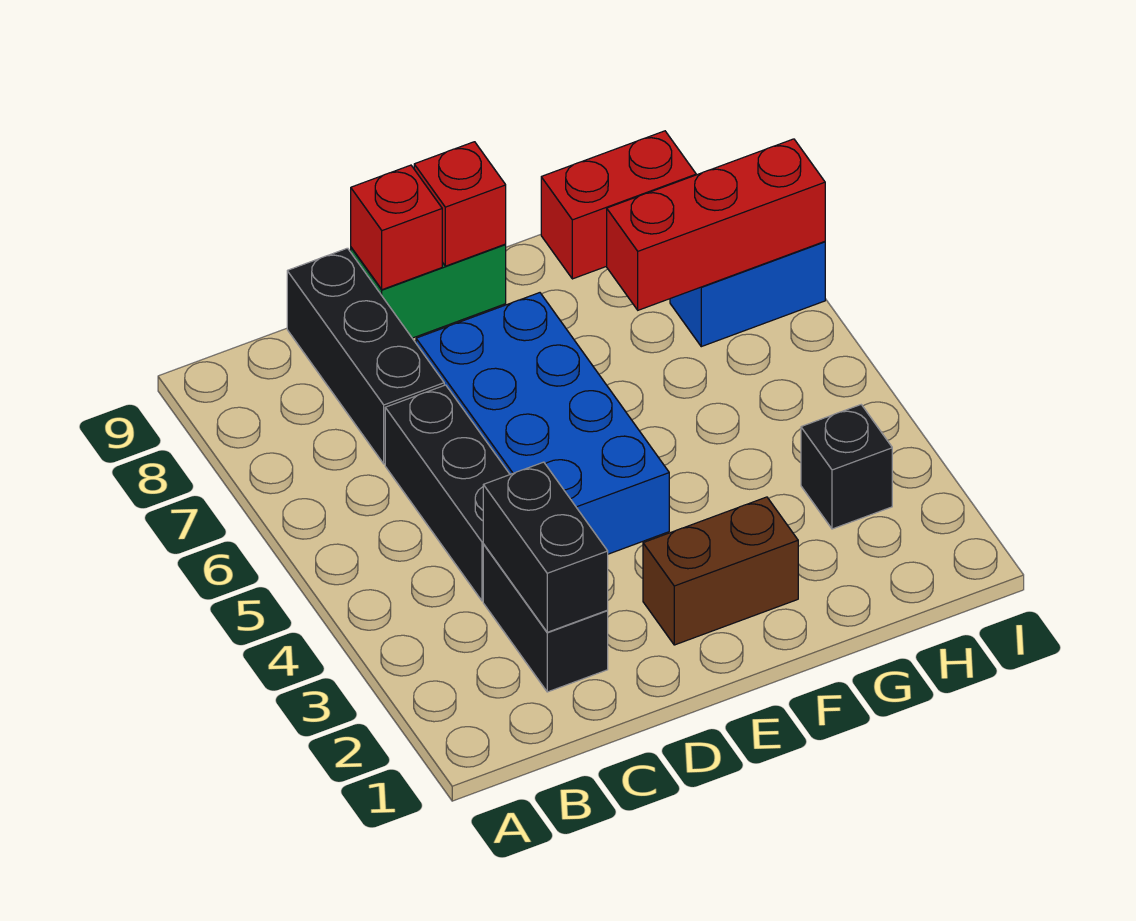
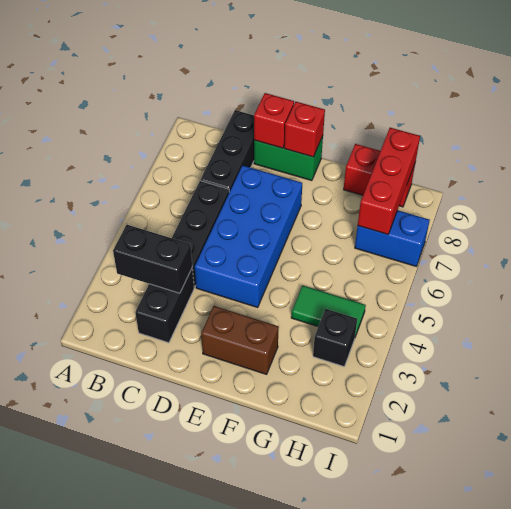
black brick C2:C3 level 2 -> black brick B3:C3 level 2
none -> green tile G4:H4 level 1
red brick G7:I7 level 2 -> red brick H7:H9 level 2

